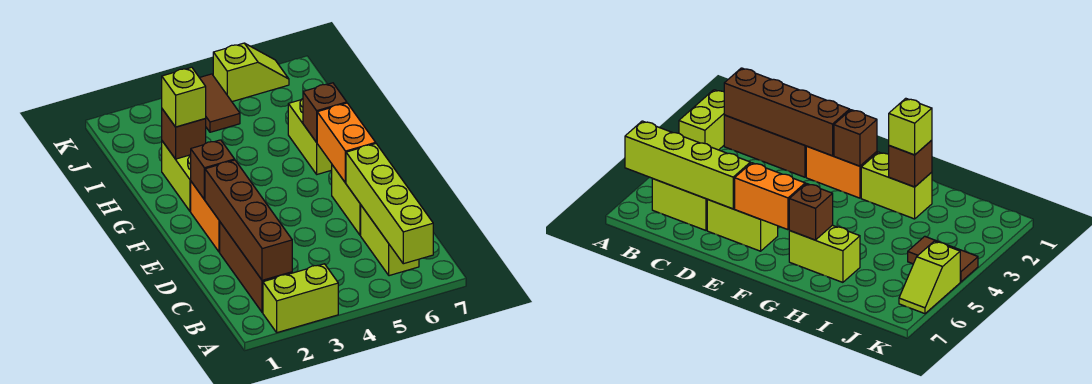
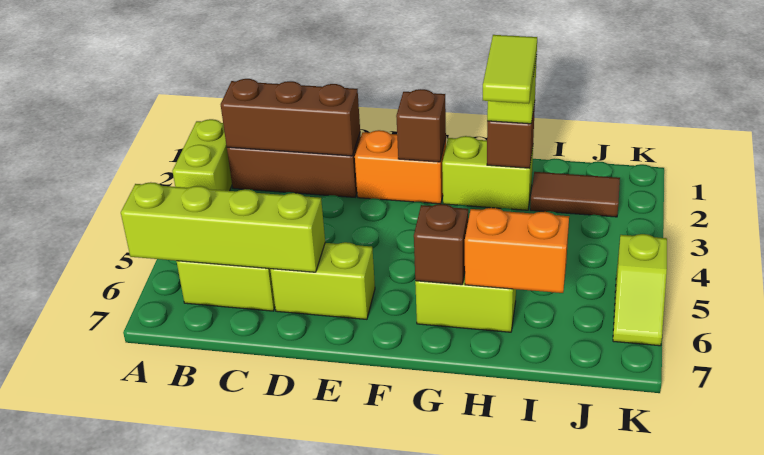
brown brick B2:E2 level 2 -> brown brick B2:D2 level 2
orange brick E6:F6 level 2 -> orange brick H6:I6 level 2
none -> lime tile H2:H3 level 4
brown tile J4:K4 level 1 -> brown tile I2:J2 level 1

